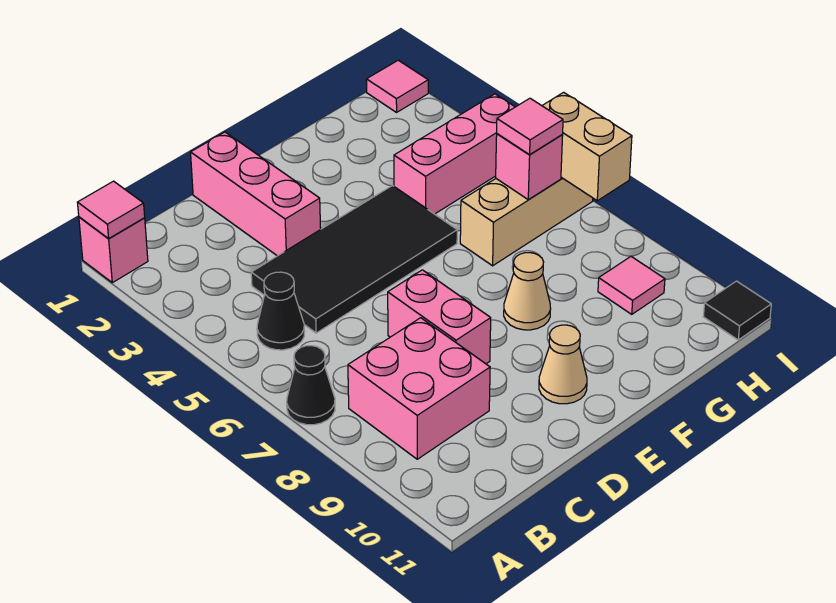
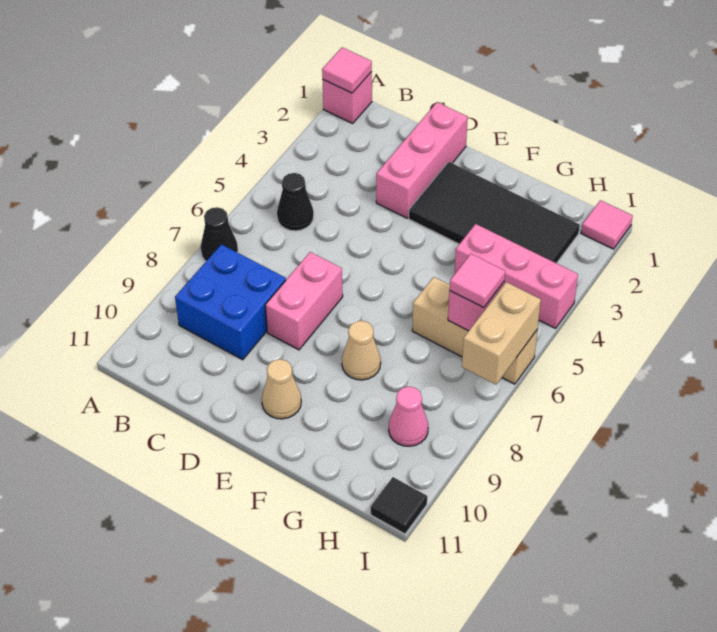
pink brick B8:C9 level 1 -> blue brick B8:C9 level 1
black tile C4:F5 level 1 -> black tile E2:H3 level 1
pink tile H9 level 1 -> pink cone H9 level 1

